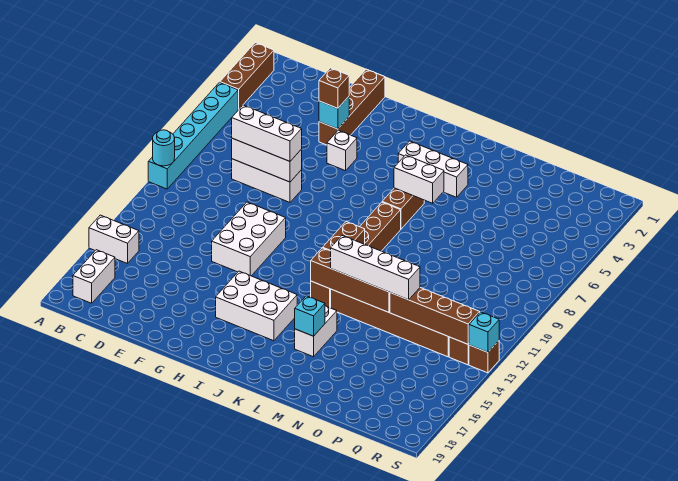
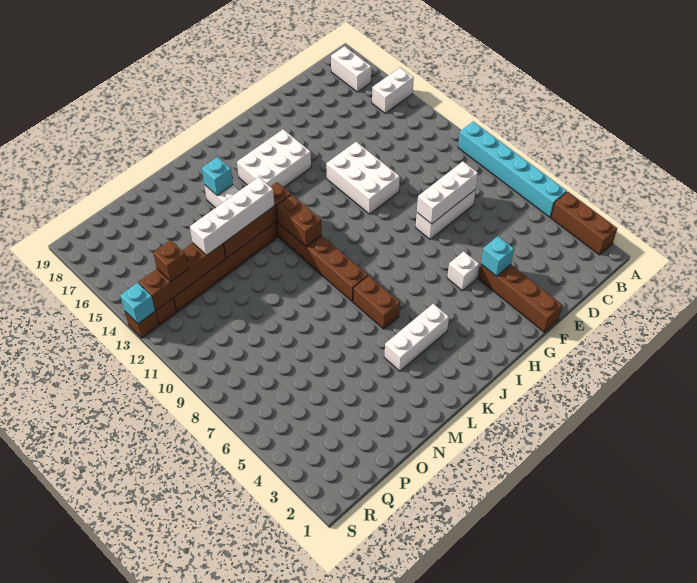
cyan round brick A10 level 2 -> none
white brick D8:F8 level 3 -> none
brown brick F4 level 3 -> brown brick Q13 level 3
white brick K6:L6 level 2 -> none

